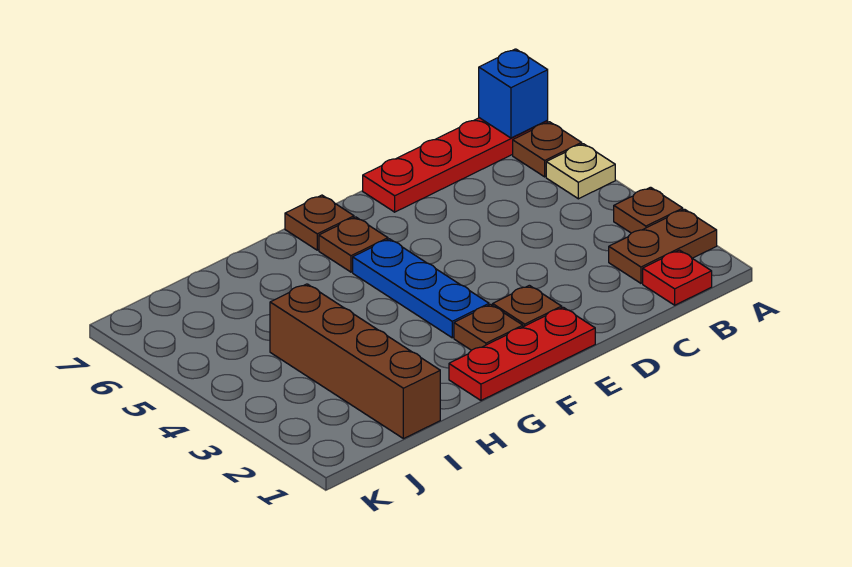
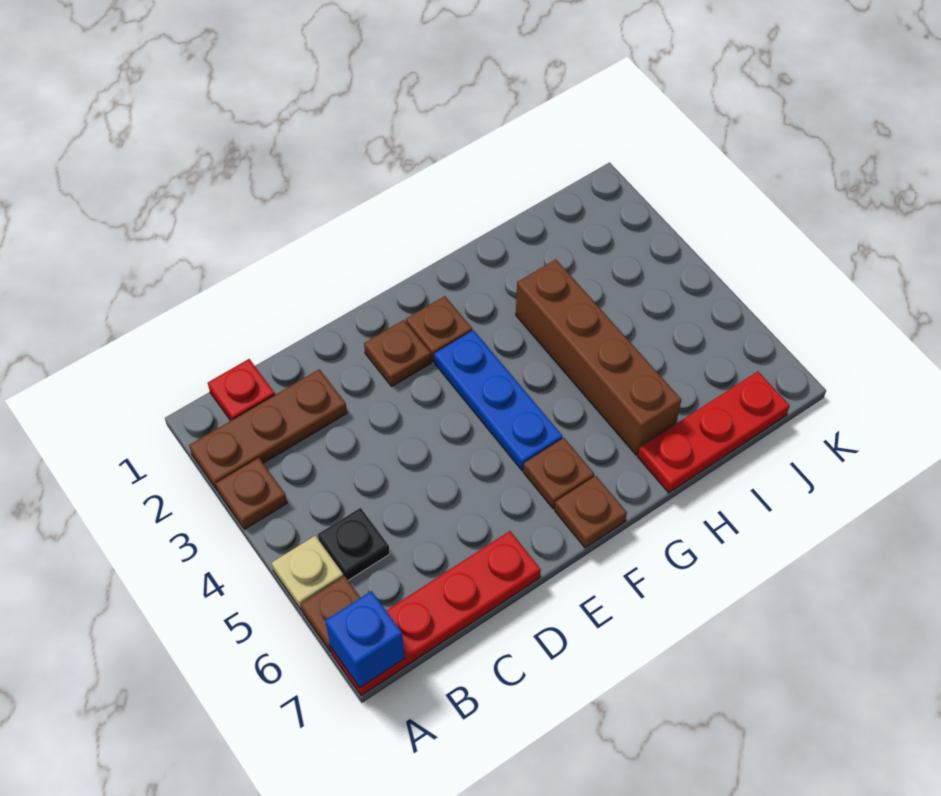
brown plate A2:B2 level 1 -> brown plate A2:C2 level 1
none -> black plate B5 level 1
red plate E1:G1 level 1 -> red plate H7:J7 level 1
brown brick I1:I4 level 1 -> brown brick H3:H6 level 1

